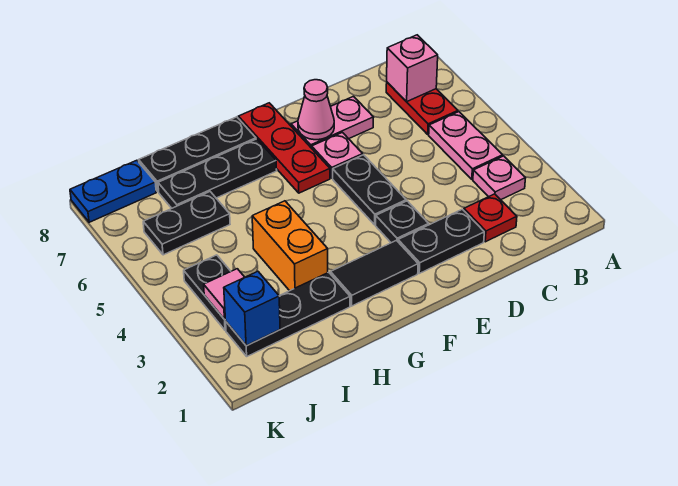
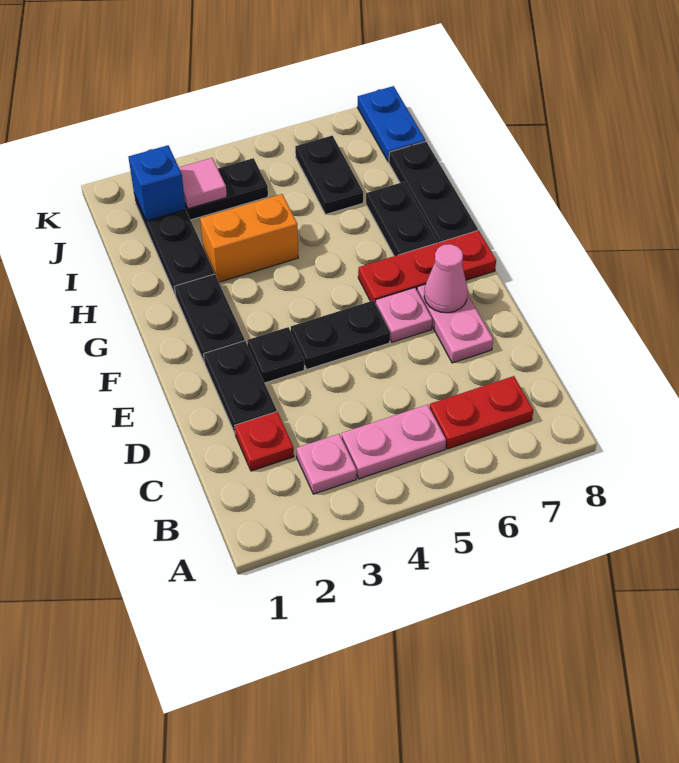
pink brick B7 level 2 -> none
black tile F2:G2 level 1 -> black plate F2:G2 level 1
black plate G7:I7 level 1 -> black plate G7:H7 level 1

